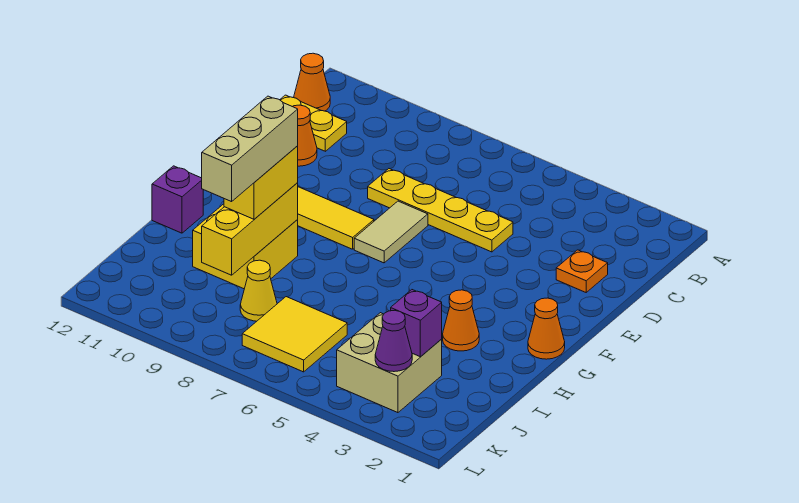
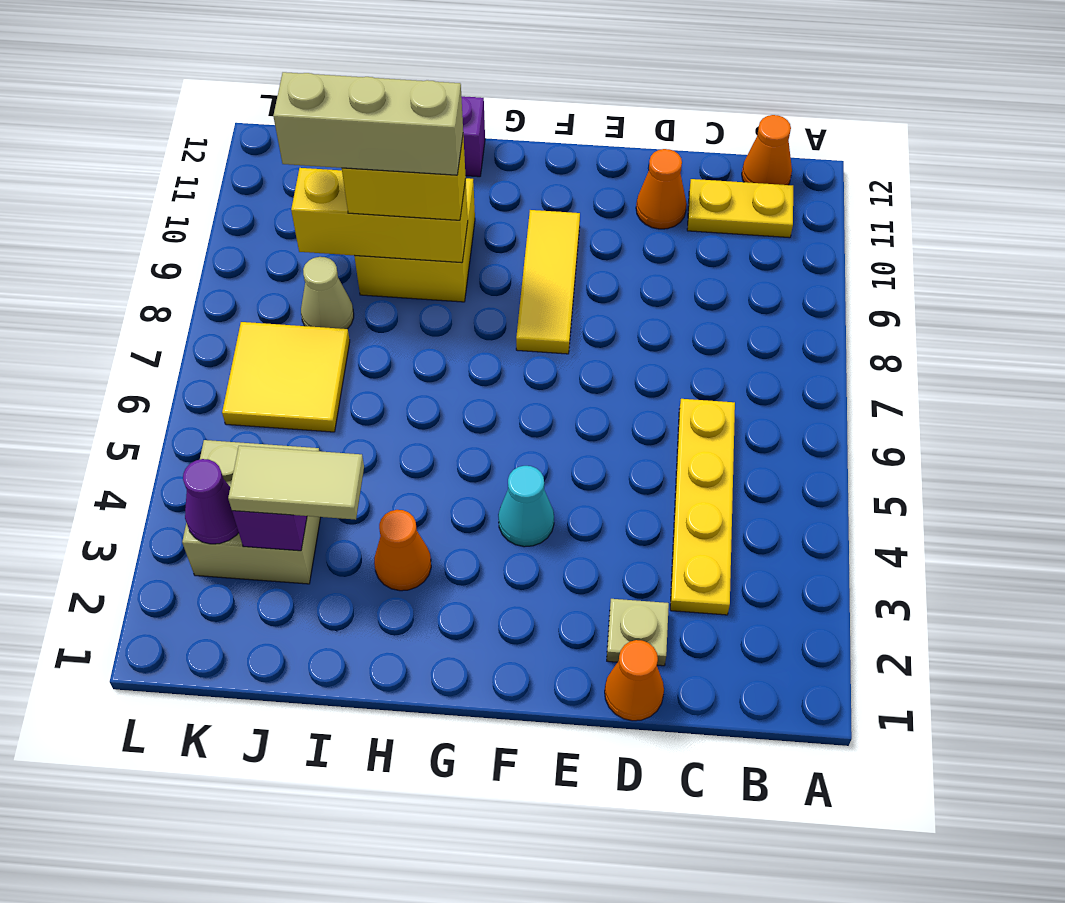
yellow plate C11:C12 level 1 -> yellow plate B11:C11 level 1
orange plate D2 level 1 -> tan plate D2 level 1
yellow plate D5:D8 level 1 -> yellow plate C3:C6 level 1
tan tile E7:F7 level 1 -> tan tile I3:J3 level 3
none -> cyan cone F4 level 1
orange cone G1 level 1 -> orange cone D1 level 1
yellow cone J8 level 1 -> tan cone J8 level 1

